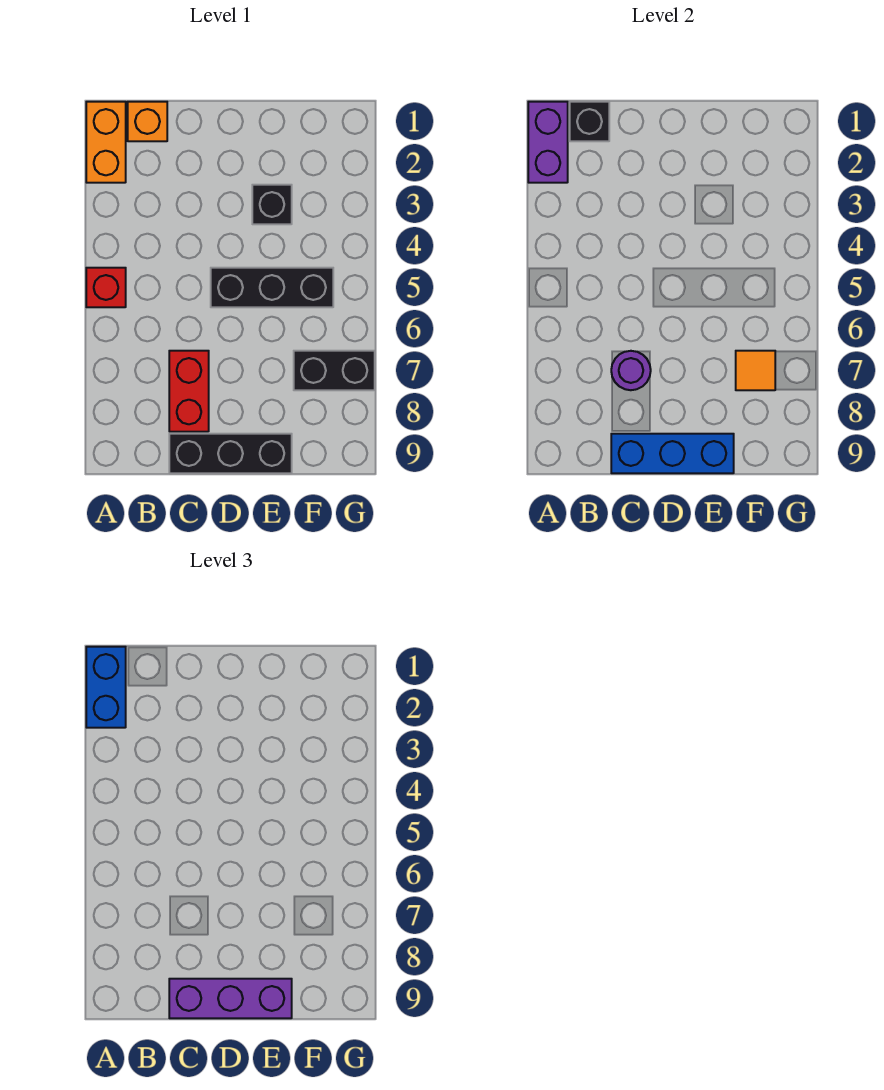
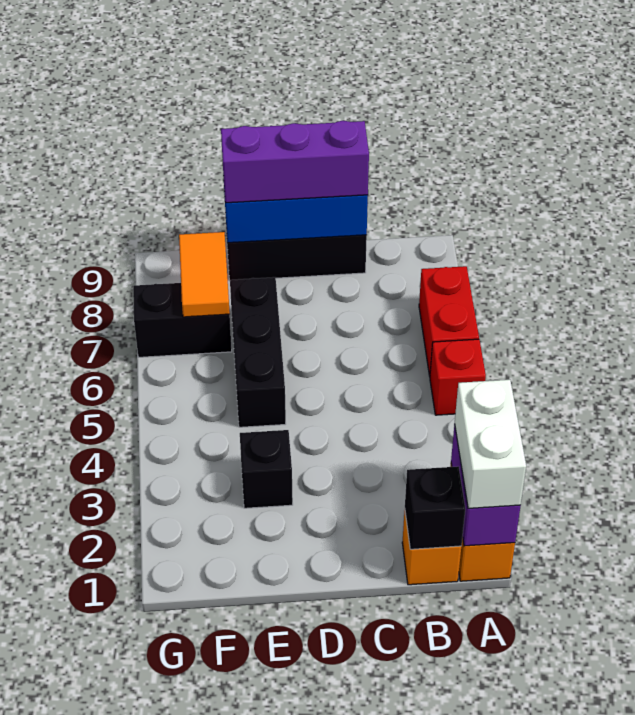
blue brick A1:A2 level 3 -> white brick A1:A2 level 3
red brick C7:C8 level 1 -> red brick A6:A7 level 1
purple round brick C7 level 2 -> none
black brick D5:F5 level 1 -> black brick E5:E7 level 1
orange tile F7 level 2 -> orange tile F7:F8 level 2

